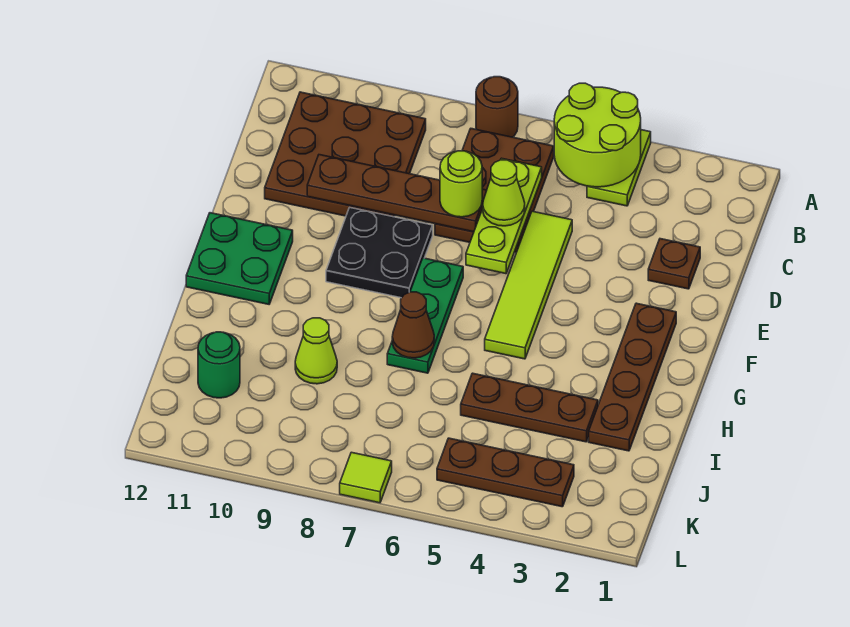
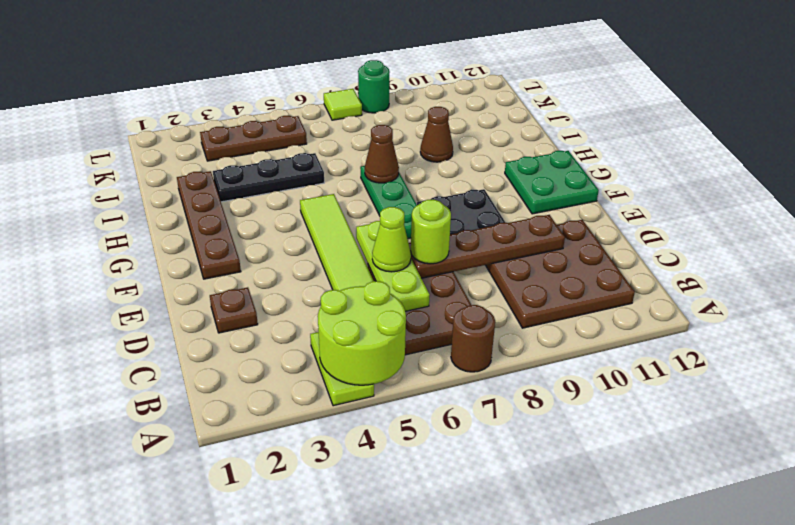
brown plate I3:I5 level 1 -> black plate I3:I5 level 1
lime cone I9 level 1 -> brown cone I9 level 1
green round brick J11 level 1 -> green round brick L8 level 1

